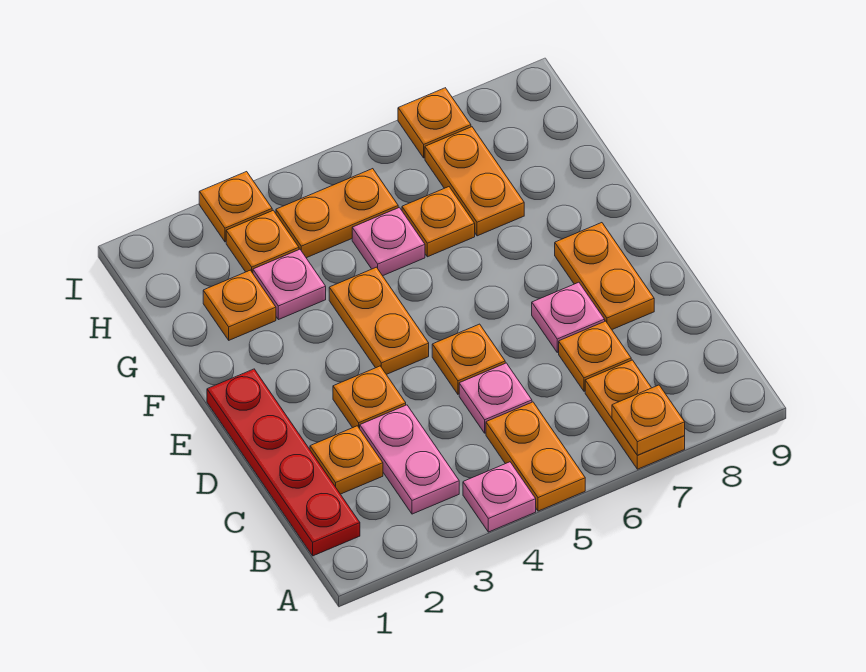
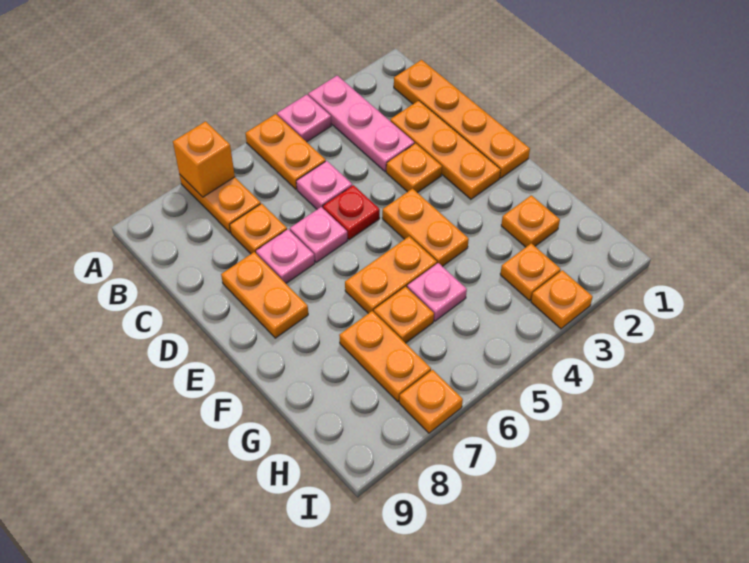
orange plate A7 level 2 -> orange brick A7 level 2
red plate B1:E1 level 1 -> orange plate B1:E1 level 1
pink plate B3:C3 level 1 -> pink plate A3:C3 level 1
orange plate C2 level 1 -> orange plate C2:E2 level 1
orange plate D5 level 1 -> red plate D5 level 1
pink plate G3 level 1 -> pink plate D6 level 1
orange plate H4:H5 level 1 -> orange plate F5:F6 level 1

